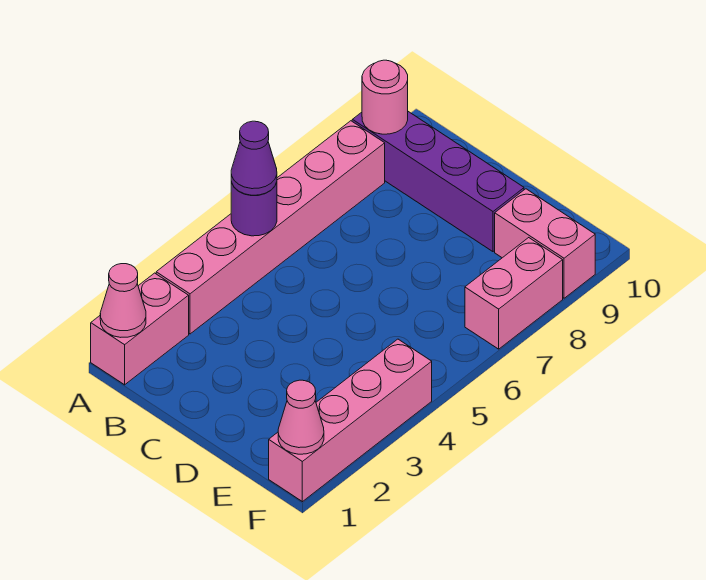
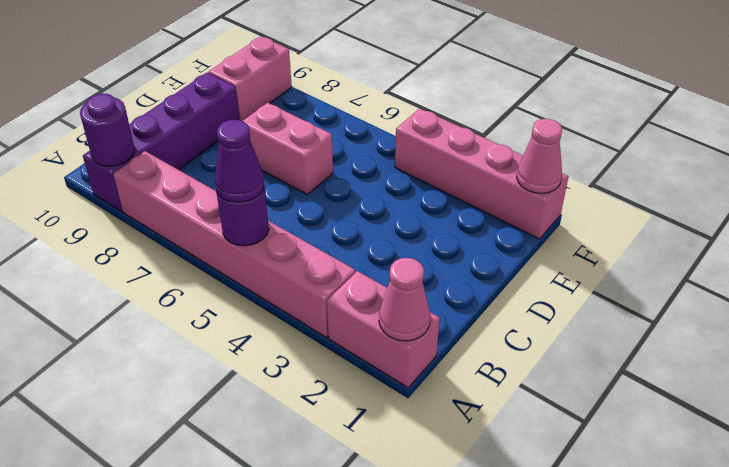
pink round brick A9 level 2 -> purple round brick A9 level 2
pink brick F7:F8 level 1 -> pink brick D6:D7 level 1

